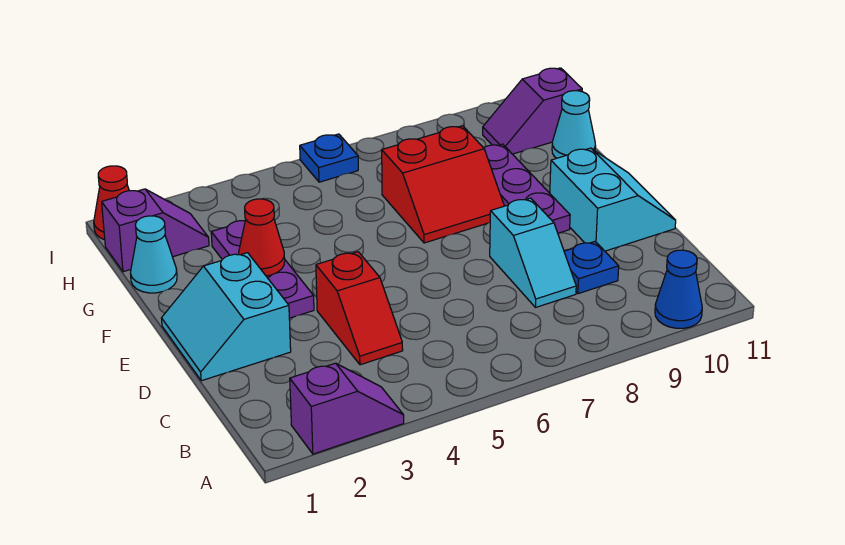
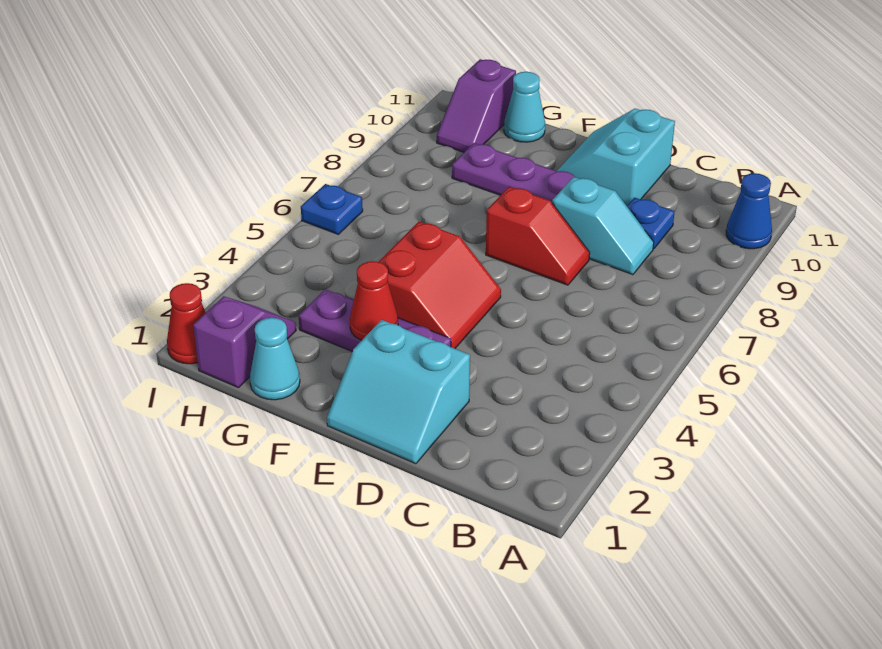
purple slope A2:A3 level 1 top 2 -> none
red slope C4:D4 level 1 top D -> red slope D7:E7 level 1 top E
cyan slope D10:E11 level 1 top 10 -> cyan slope D10:E11 level 1 top D
red slope F7:G8 level 1 top G -> red slope E4:F5 level 1 top F

